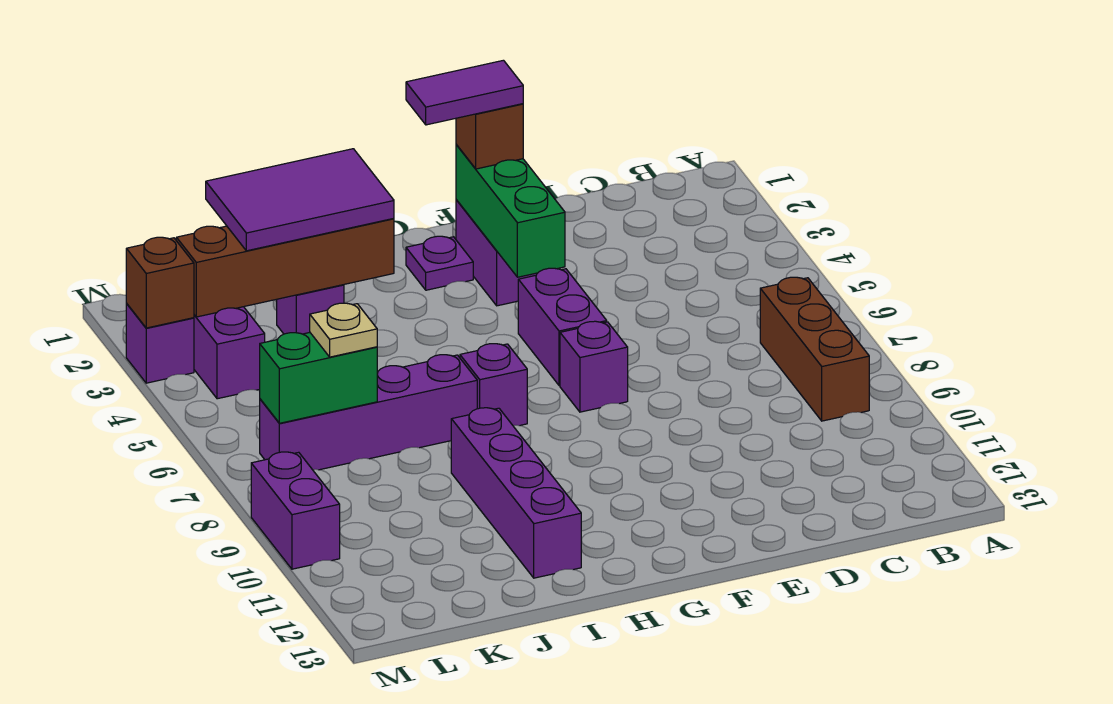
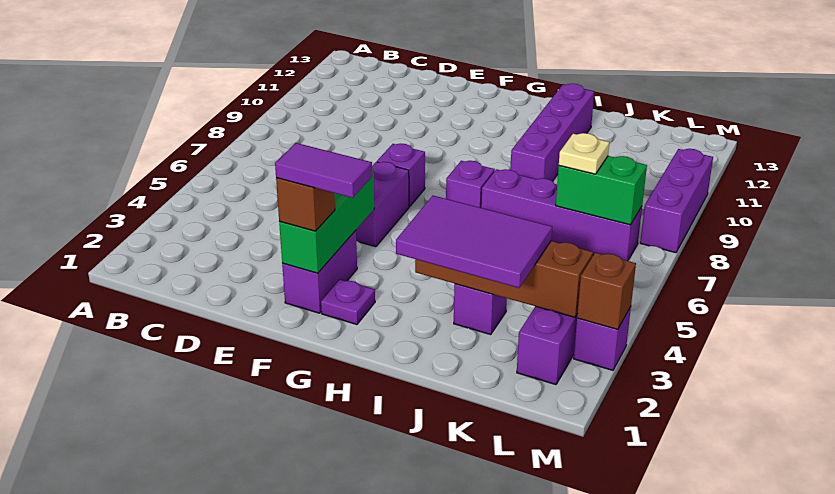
brown brick B7:B9 level 1 -> none
purple brick M9:M10 level 1 -> purple brick M8:M10 level 1

